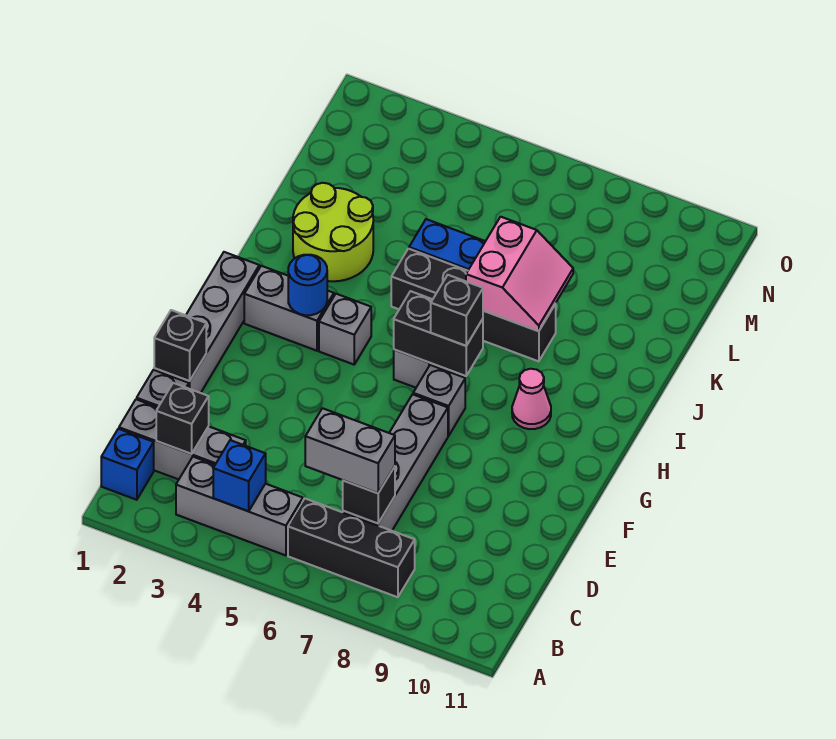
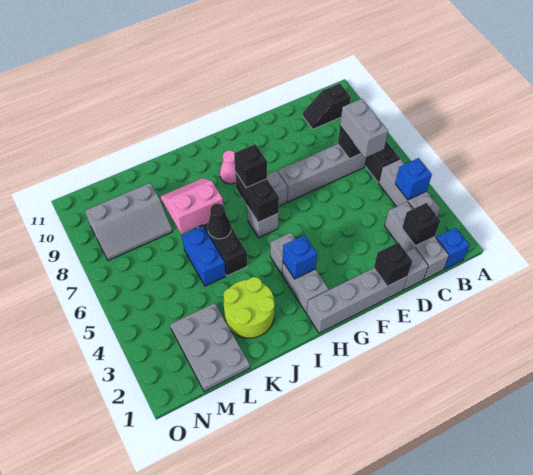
none -> black slope B10:C10 level 1 top B
blue round brick H3 level 2 -> blue brick H3 level 2
none -> black cone J6 level 2
none -> grey plate L1:M3 level 1
none -> grey slope L8:N9 level 1 top 9

